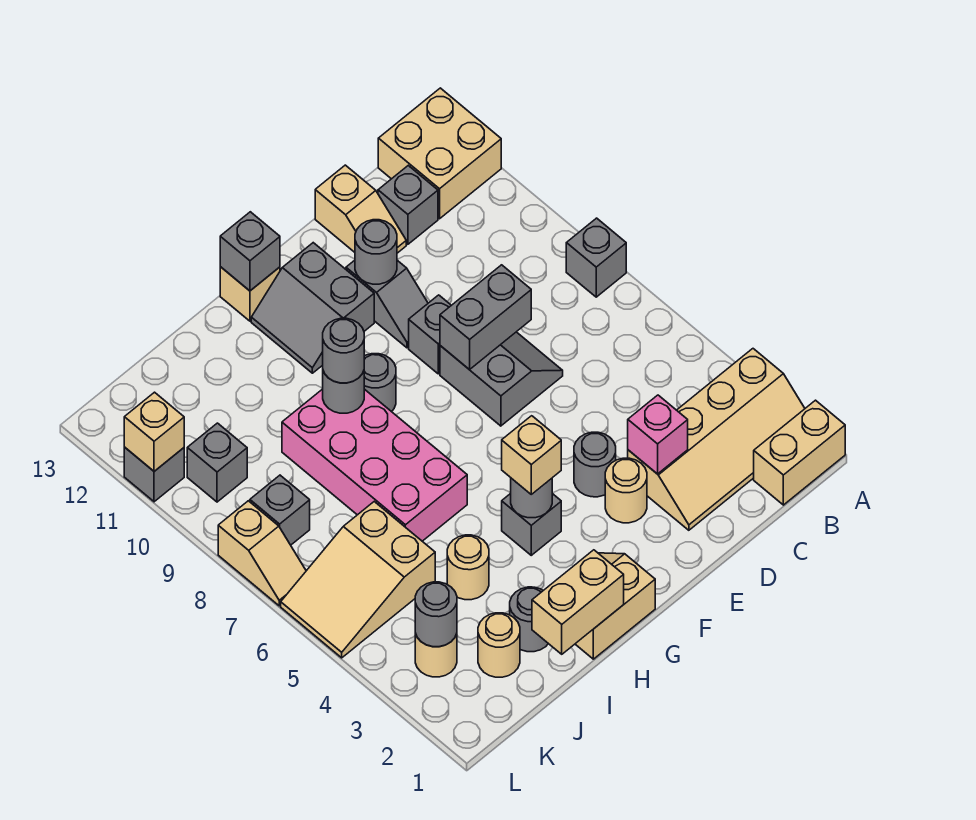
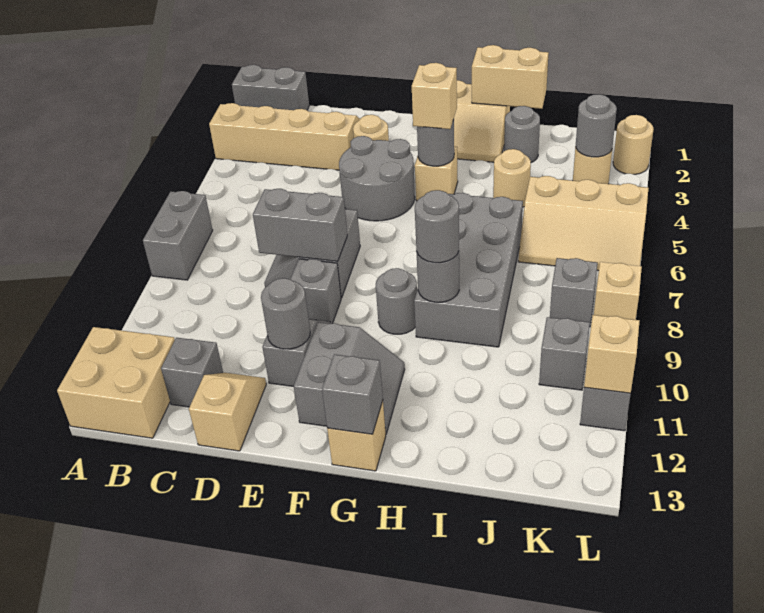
tan brick A1:B1 level 1 -> grey brick A1:B1 level 1
grey brick A8 level 1 -> grey brick A7:A8 level 1
pink brick D3 level 2 -> none
grey round brick E4 level 1 -> grey round brick E4:F5 level 1
grey brick G4 level 1 -> tan brick G4 level 1
pink brick H6:I9 level 1 -> grey brick H6:I9 level 1
tan round brick J2 level 1 -> tan round brick L2 level 1
tan slope J5:L6 level 1 top J -> tan slope J5:L6 level 1 top 5

